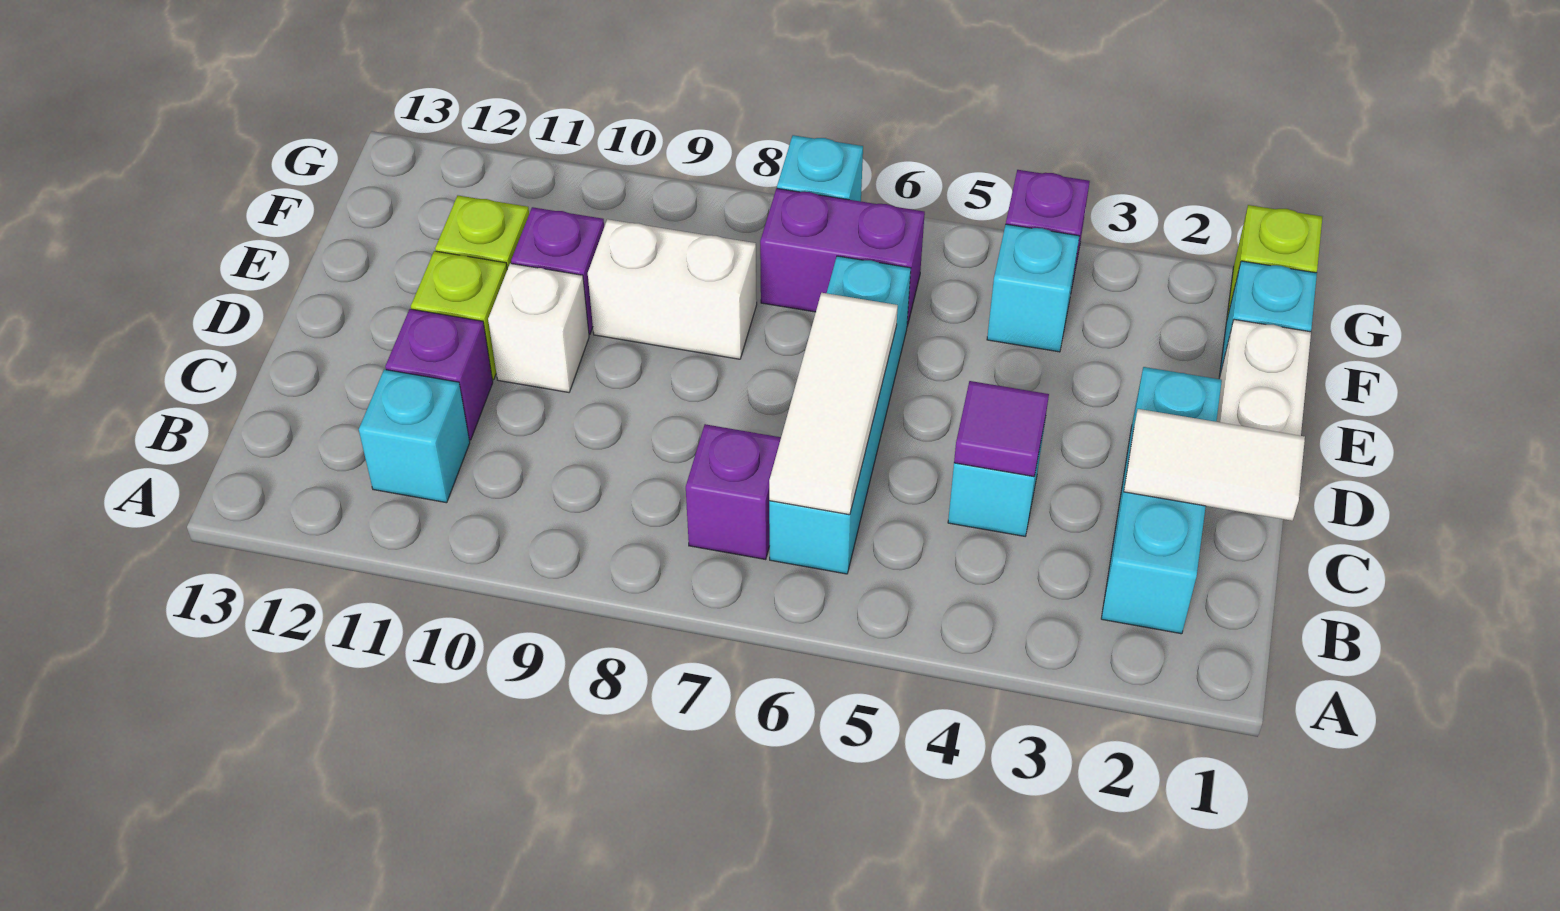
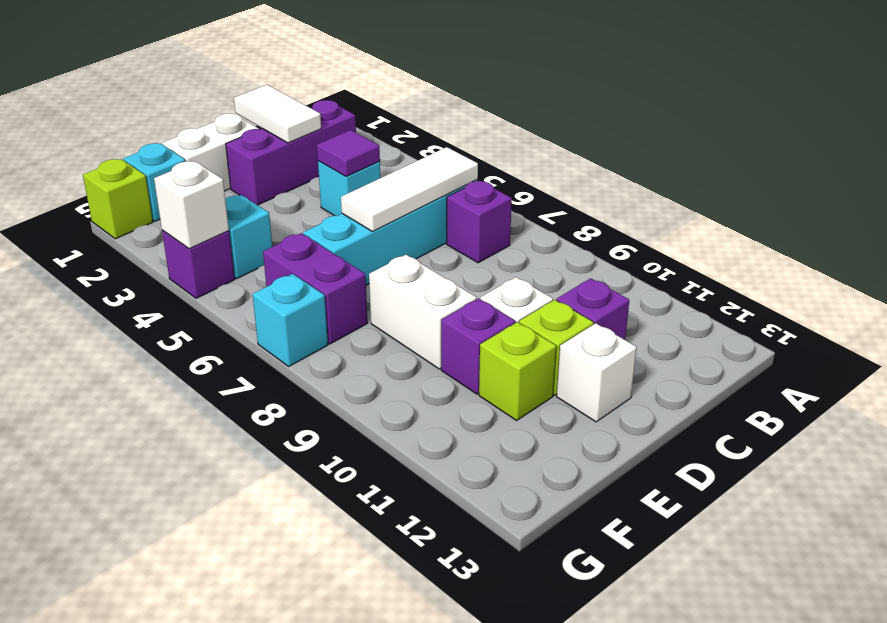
cyan brick B2:D2 level 1 -> purple brick B2:D2 level 1
cyan brick B11 level 1 -> none
none -> white brick D12 level 1
none -> white brick G4 level 2

